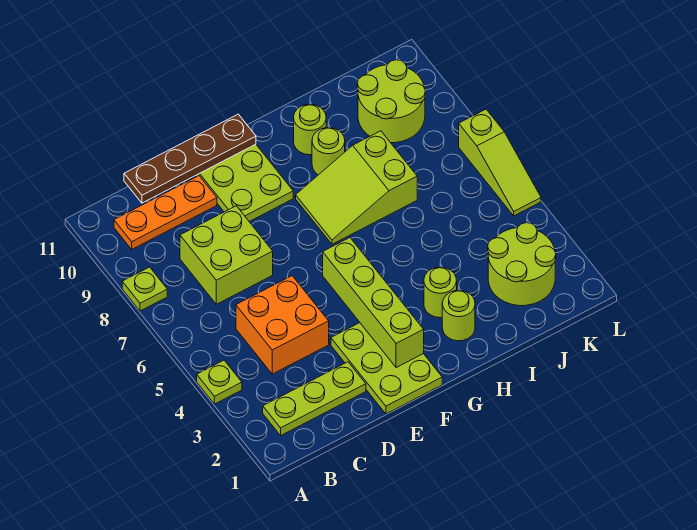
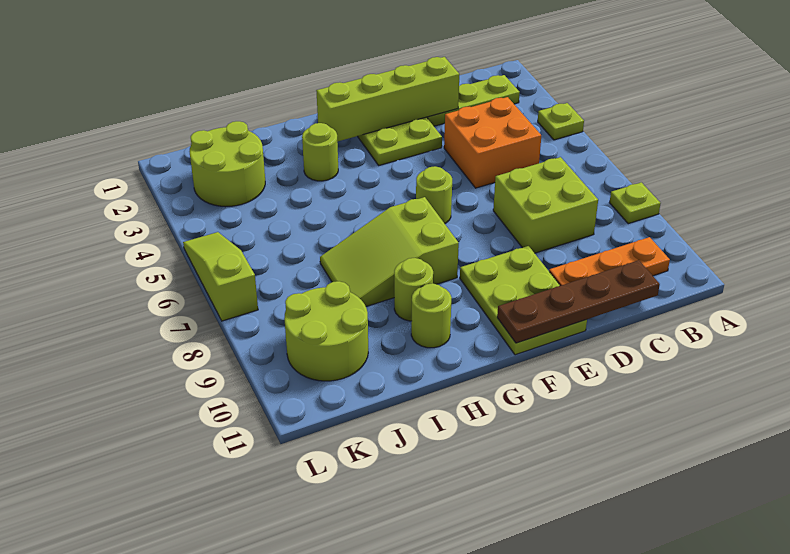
lime brick F2:F5 level 2 -> lime brick D2:G2 level 2
lime slope G7:I8 level 1 top I -> lime slope G7:I8 level 1 top G
lime round brick H2 level 1 -> lime round brick F6 level 1

